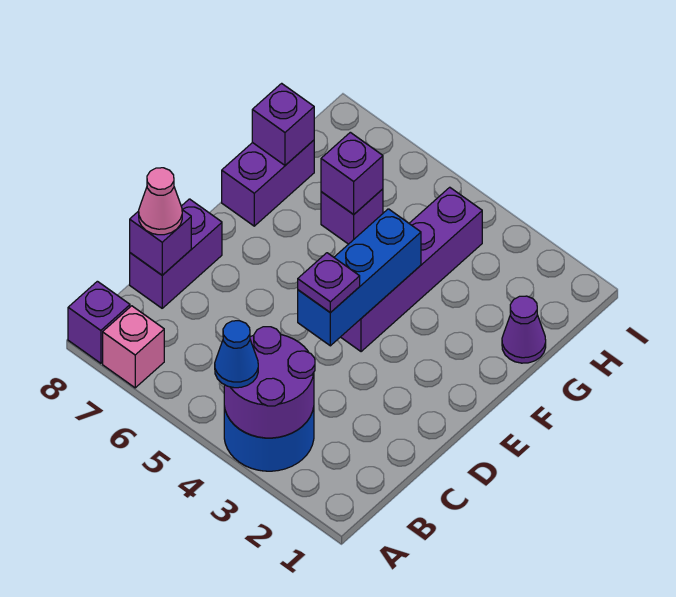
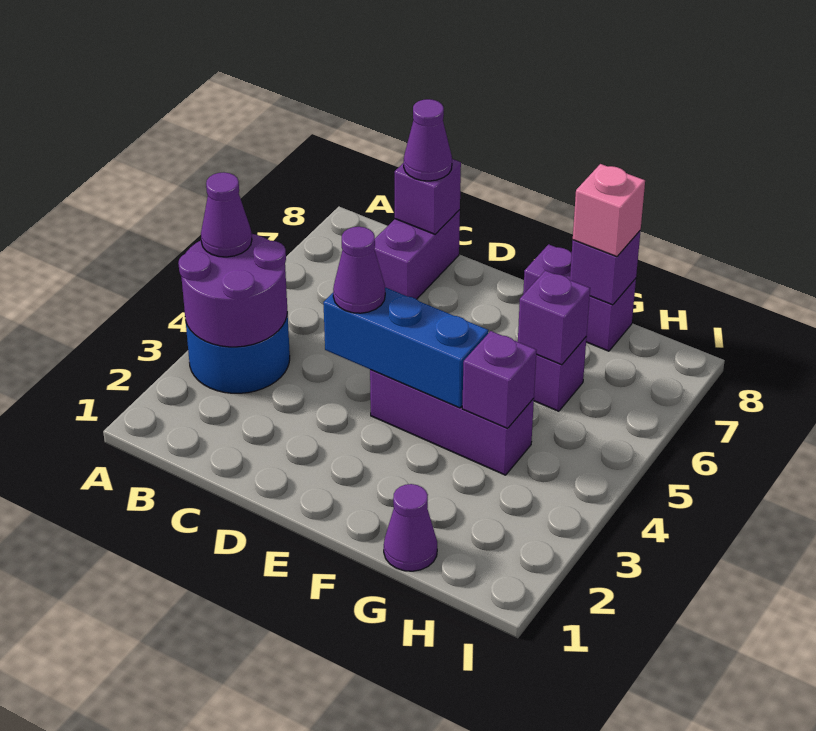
blue cone A4 level 3 -> purple cone A4 level 3
pink brick A7 level 1 -> pink brick G8 level 3
purple brick A8 level 1 -> purple brick G4 level 2
purple brick C8:D8 level 1 -> purple brick C7:C8 level 1
pink cone C8 level 3 -> purple cone C8 level 3
purple plate D4 level 3 -> purple cone D4 level 3
purple brick E4:H4 level 1 -> purple brick E4:G4 level 1

